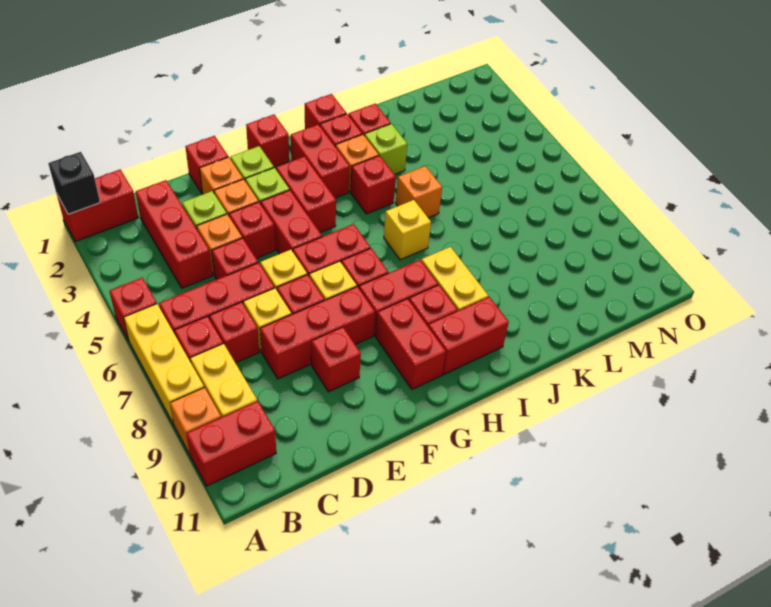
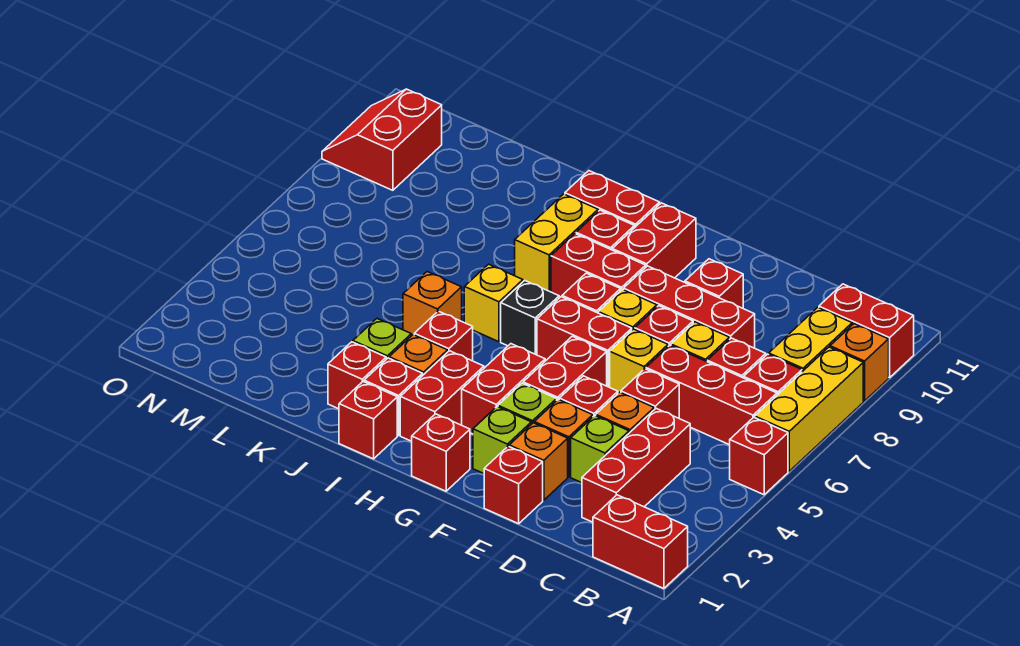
black brick A1 level 2 -> black brick H6 level 1
none -> red slope N9:O10 level 1 top N

